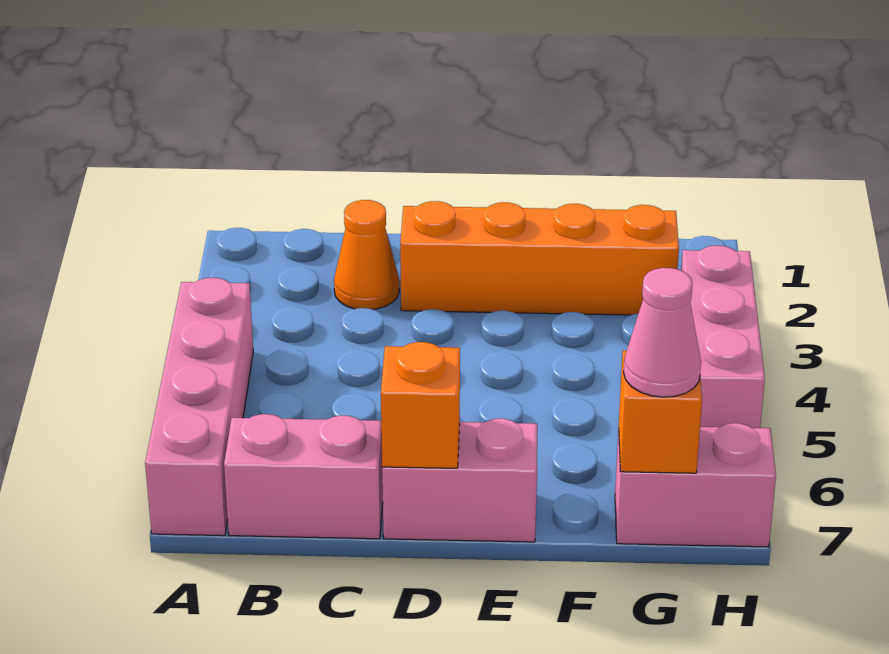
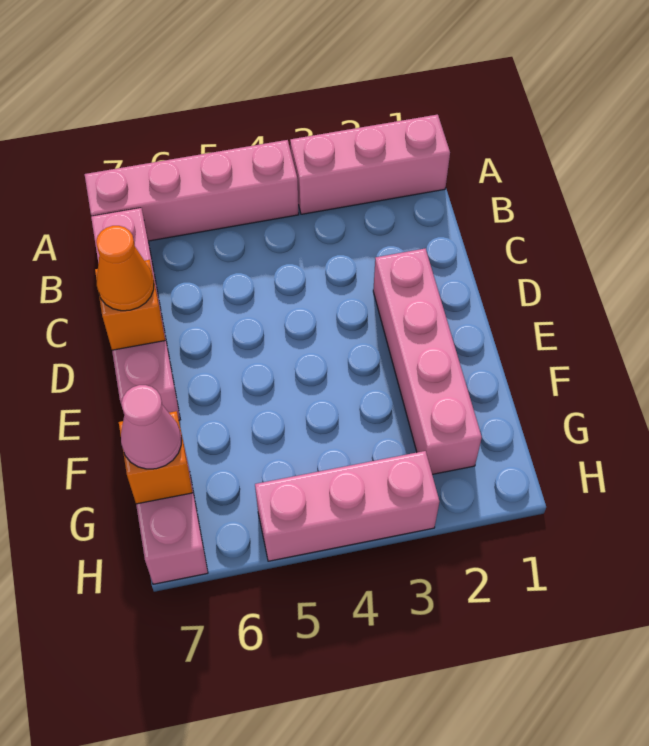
none -> pink brick A1:A3 level 1
orange cone C2 level 1 -> orange cone D7 level 3
orange brick D2:G2 level 1 -> pink brick D2:G2 level 1

